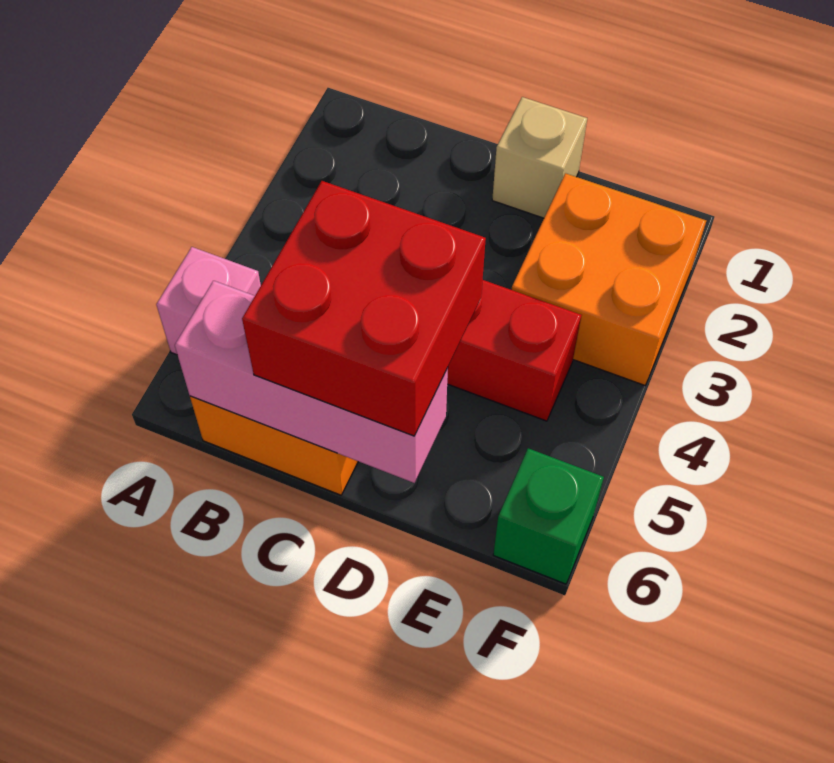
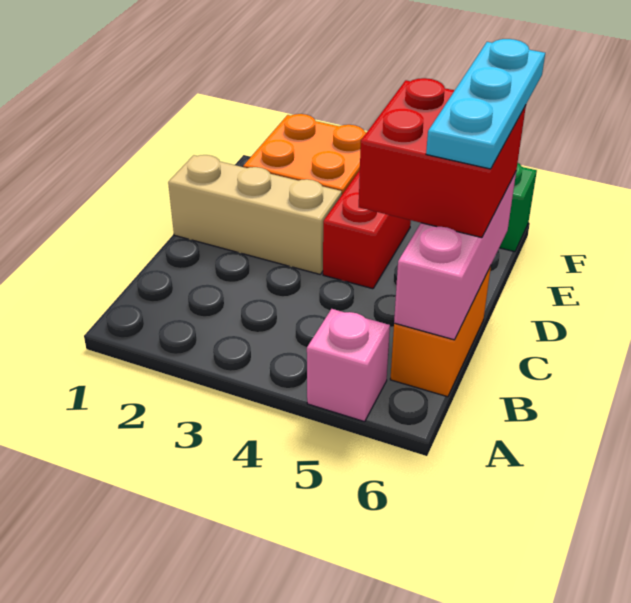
none -> cyan plate C6:E6 level 4
tan brick D1 level 1 -> tan brick D1:D3 level 1

